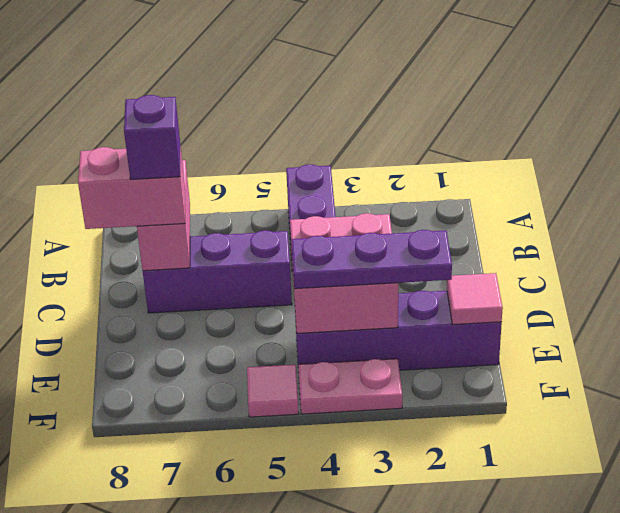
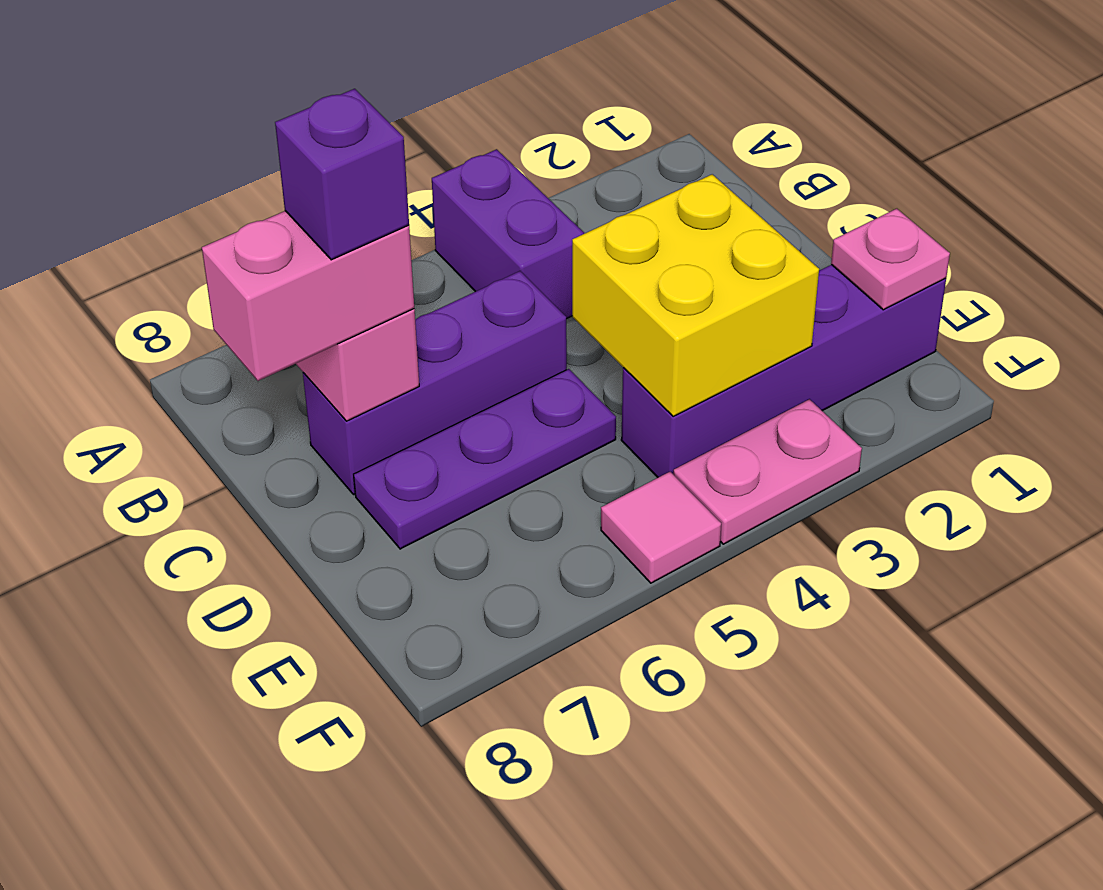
pink brick D3:E4 level 2 -> yellow brick D3:E4 level 2
pink tile E1 level 2 -> pink plate E1 level 2
purple plate E2:E4 level 3 -> purple plate D5:D7 level 1

